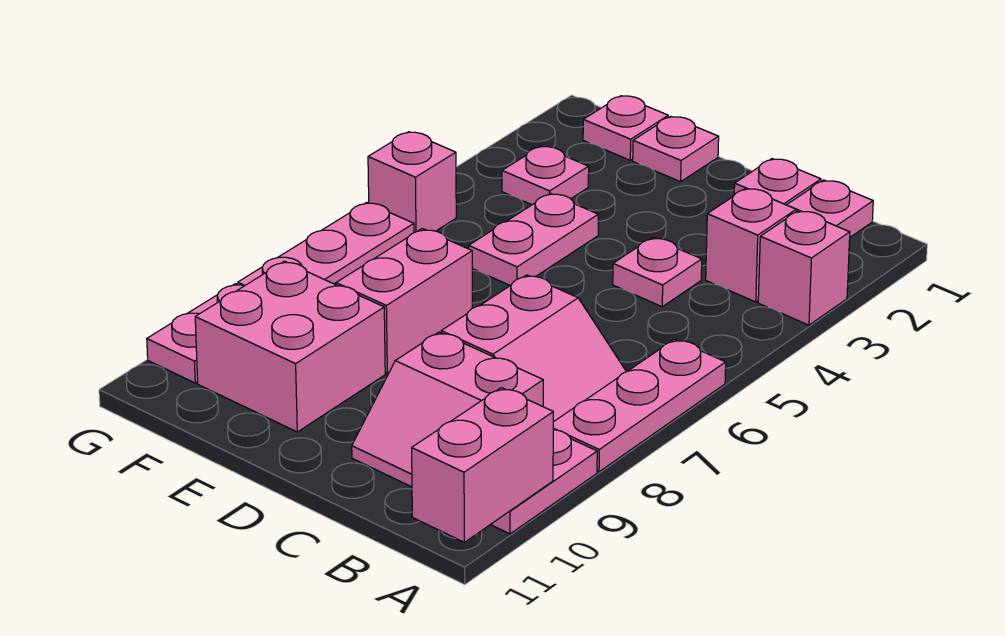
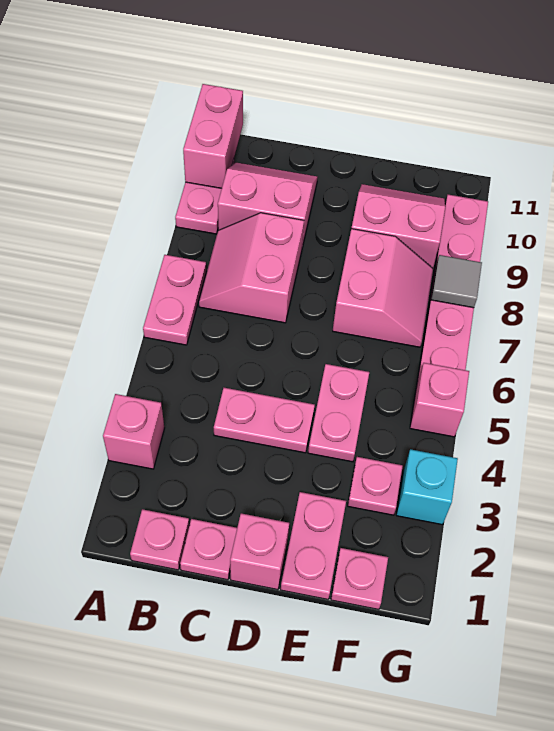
pink plate A6:A8 level 1 -> pink plate A6:A7 level 1
pink brick B3 level 1 -> pink brick D1 level 1
pink plate C4 level 1 -> pink plate C4:D4 level 1
pink plate E1 level 1 -> pink plate E1:E2 level 1
pink brick E9:F10 level 1 -> pink slope E9:F10 level 1 top 9
none -> cyan brick G3 level 1
none -> grey tile G8 level 2

